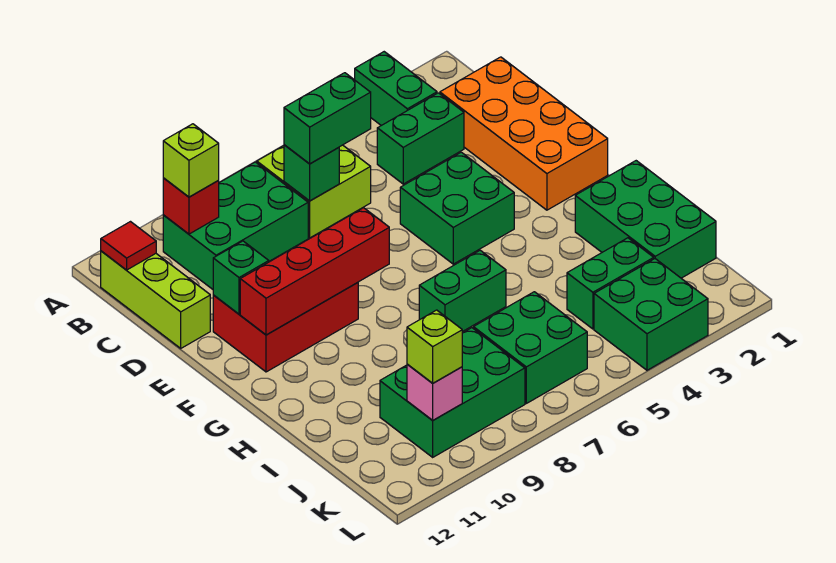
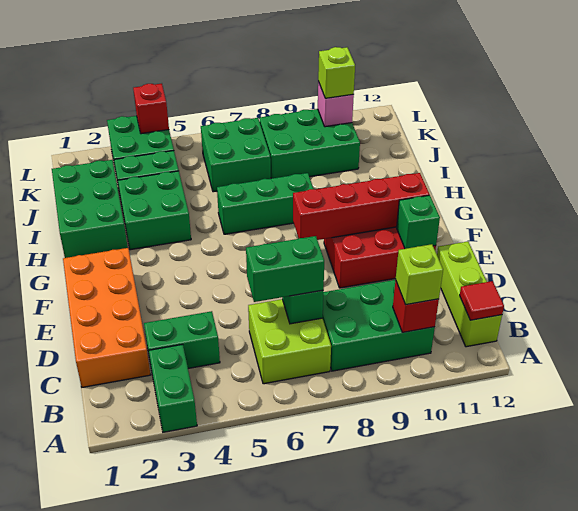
green brick E4:F5 level 1 -> green brick H3:I4 level 1
green brick H6:H7 level 1 -> green brick H6:H8 level 1
none -> red brick L4 level 2

